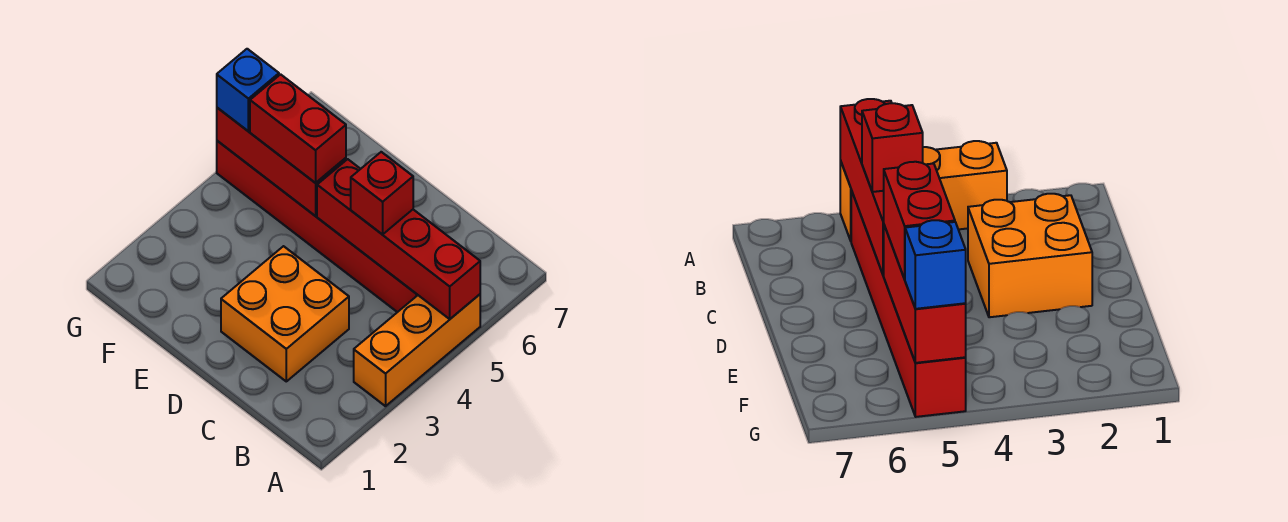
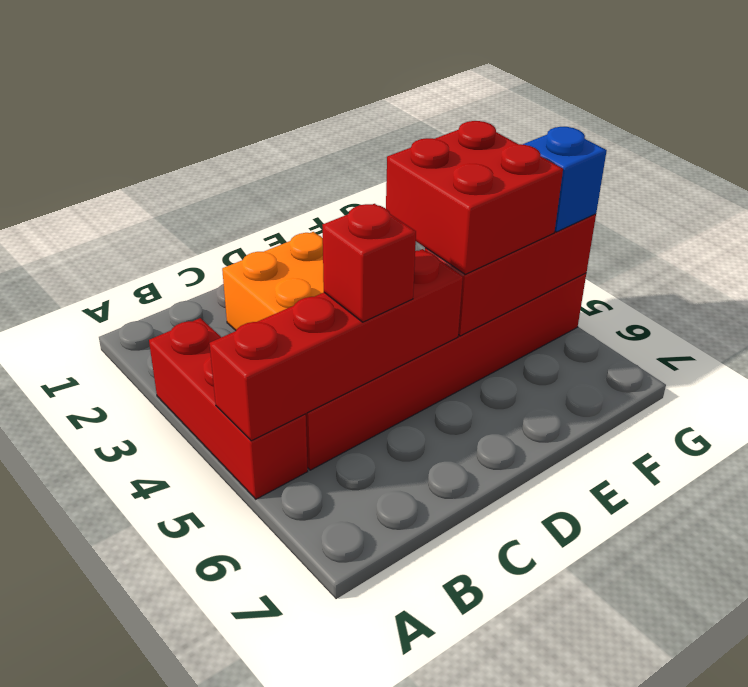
orange brick A3:A5 level 1 -> red brick A3:A5 level 1
red brick E5:F5 level 3 -> red brick E4:F5 level 3

